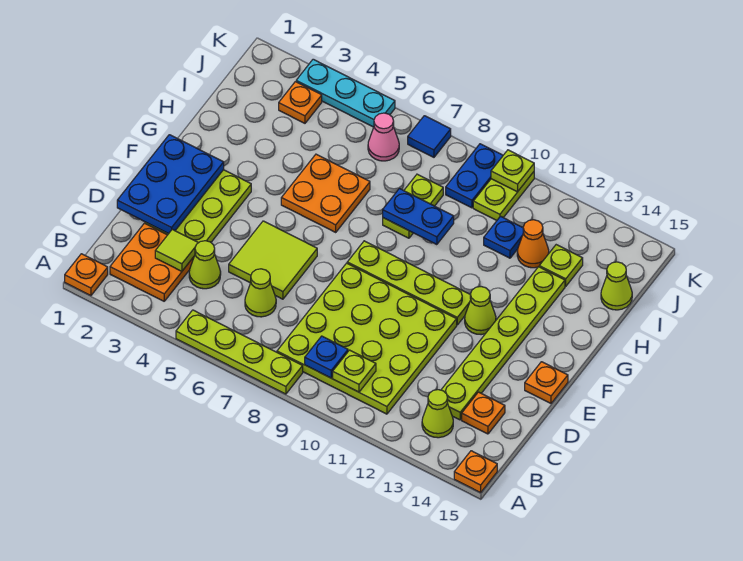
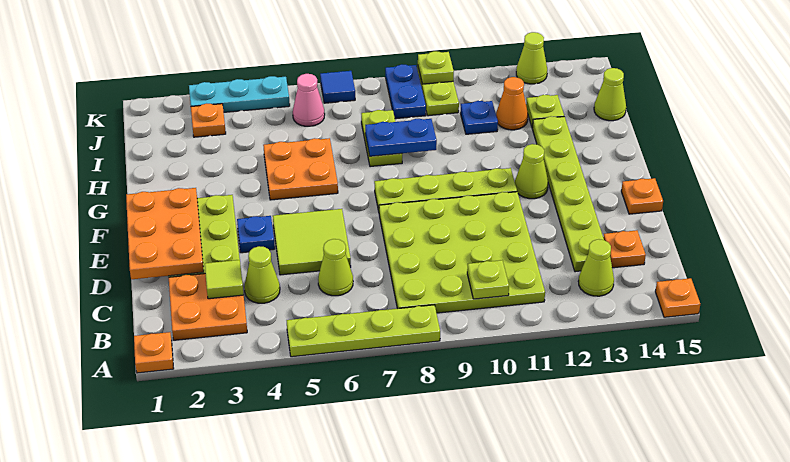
blue plate B9 level 2 -> blue plate E4 level 1
blue plate D1:F2 level 2 -> orange plate D1:F2 level 2
none -> lime cone K13 level 1

